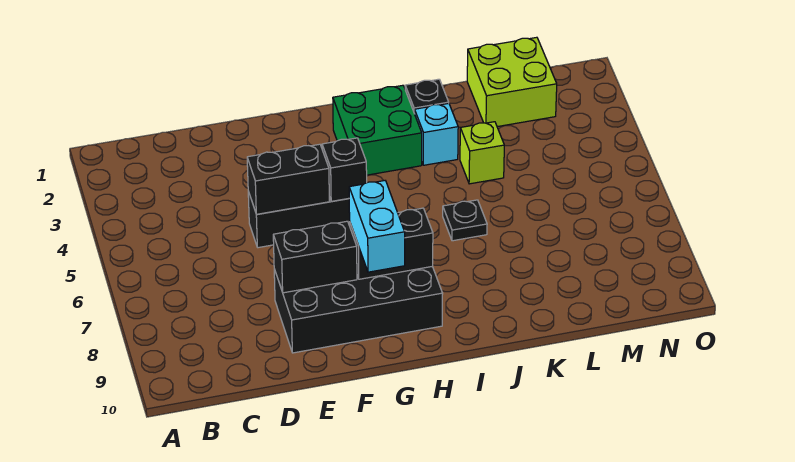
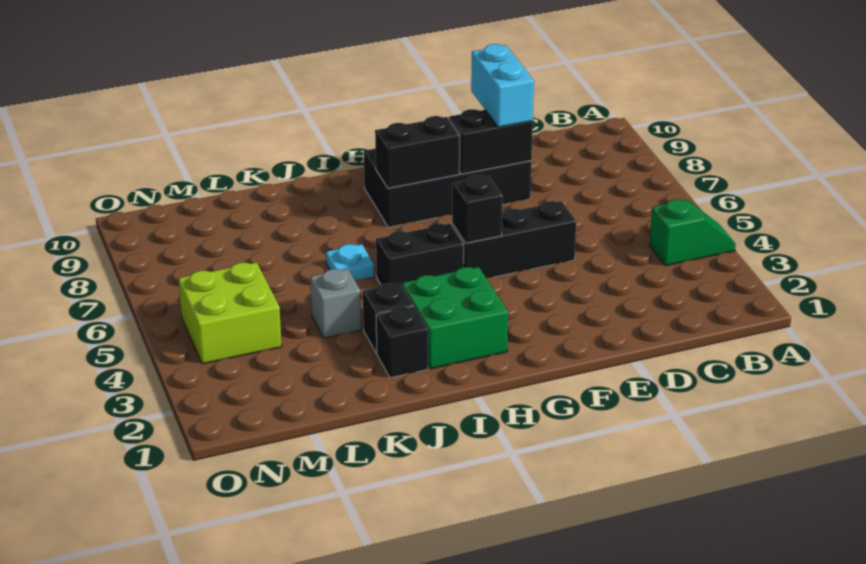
none -> green slope A4:B4 level 1 top B
black brick E5:F5 level 2 -> black brick H5:I5 level 1
cyan brick G8:G9 level 3 -> cyan brick E8:E9 level 3
cyan brick J3 level 1 -> black brick J3 level 1
black plate J6 level 1 -> cyan plate J6 level 1
lime brick K4 level 1 -> grey brick K4 level 1
lime brick L1:M2 level 1 -> lime brick M4:N5 level 1

